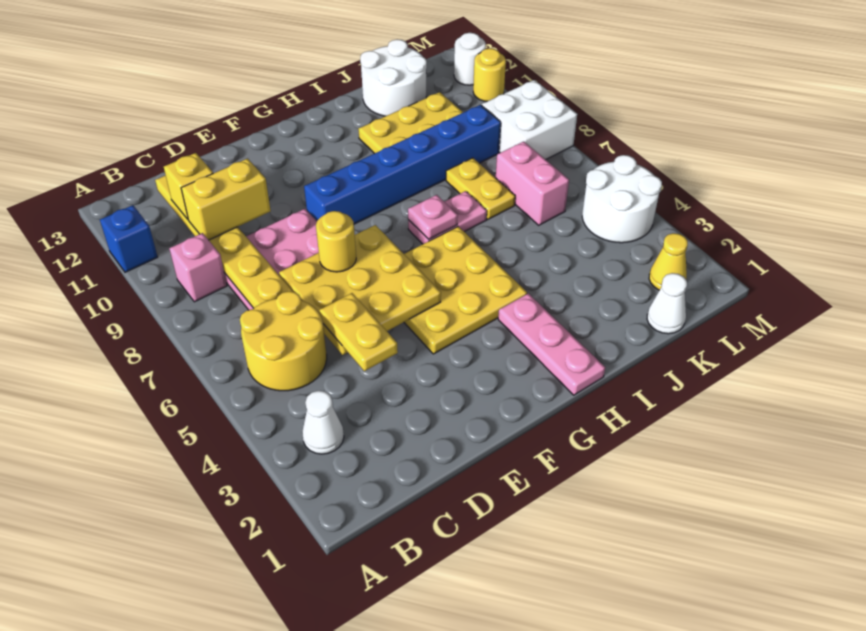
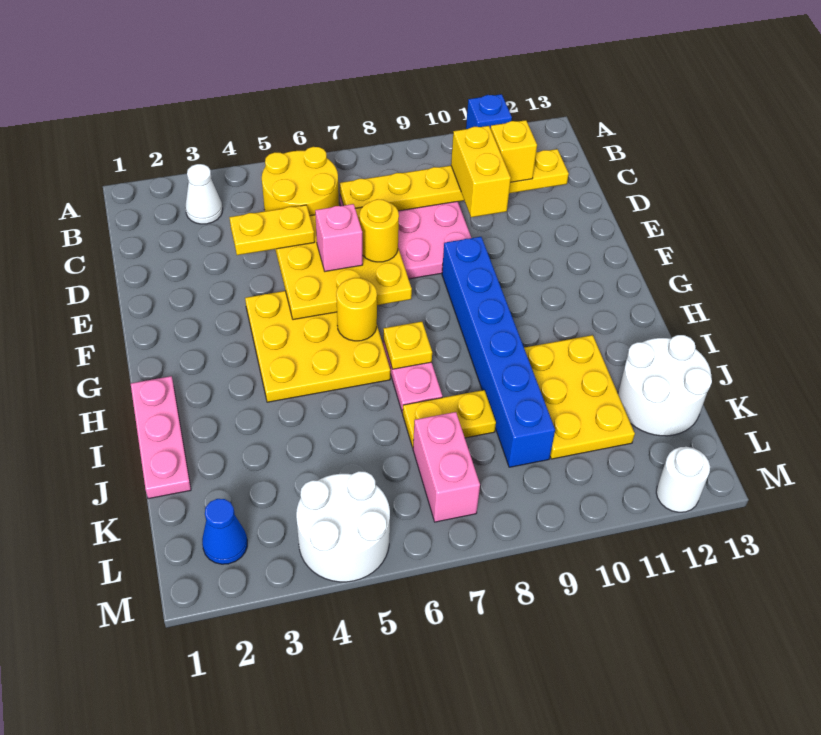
pink brick B9 level 1 -> pink brick E6 level 3
pink plate H1:H3 level 1 -> pink plate H1:J1 level 1
pink plate H7 level 2 -> yellow plate H7 level 2
white cone K1 level 1 -> none
pink brick K6:K7 level 1 -> pink brick K7:L7 level 1
yellow cone L2 level 1 -> blue cone L2 level 1
white brick L8:M9 level 1 -> none
yellow round brick M11 level 1 -> yellow round brick G6 level 2

